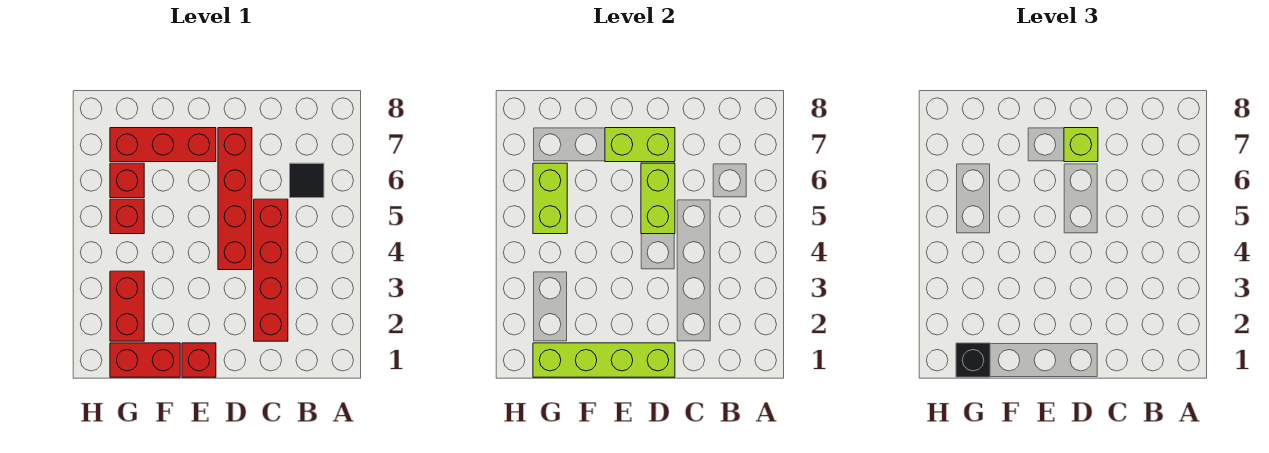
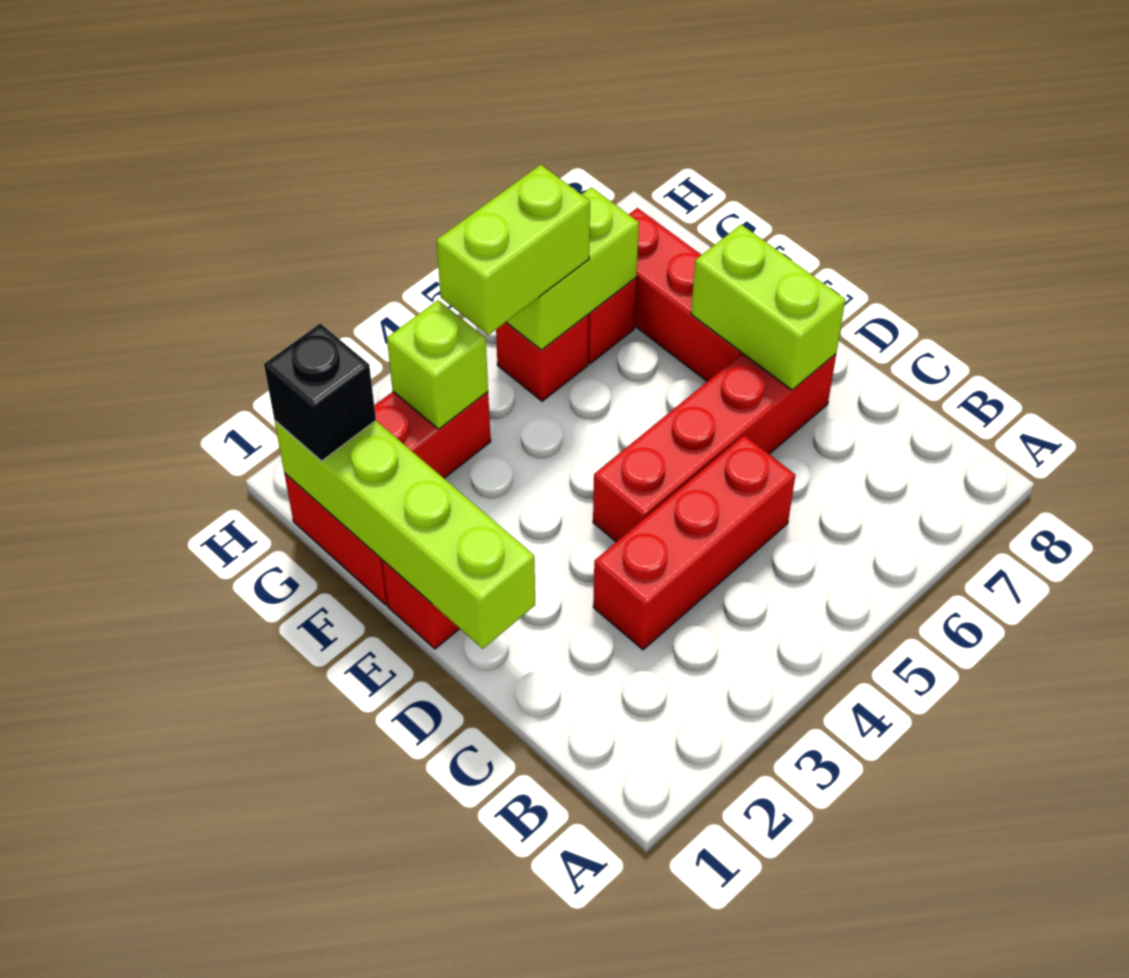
black tile B6 level 1 -> none
red brick C2:C5 level 1 -> red brick C3:C5 level 1
lime brick D5:D6 level 2 -> lime brick G4:G5 level 3
lime brick D7 level 3 -> lime brick G3 level 2

